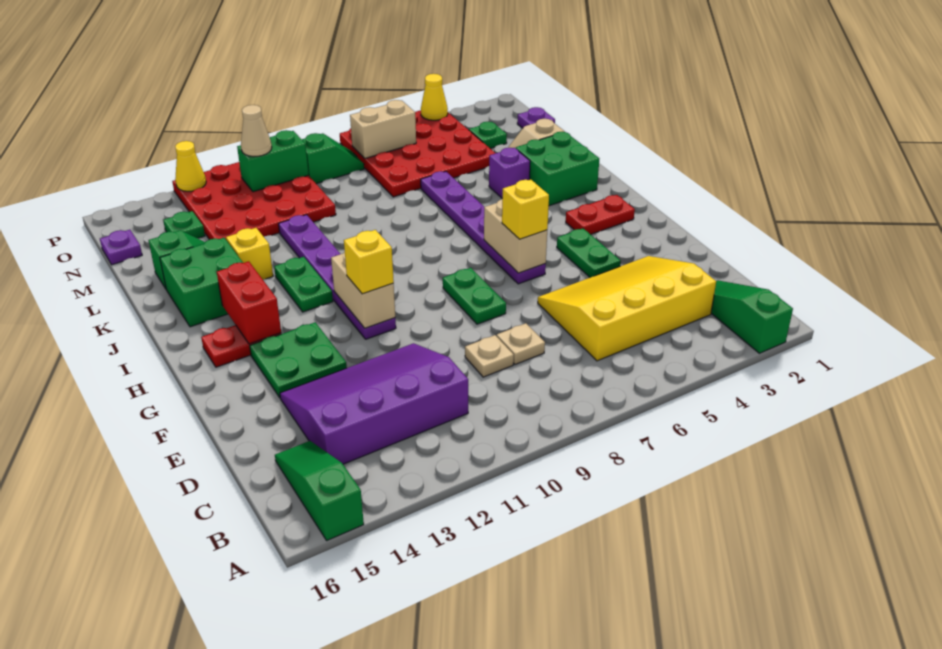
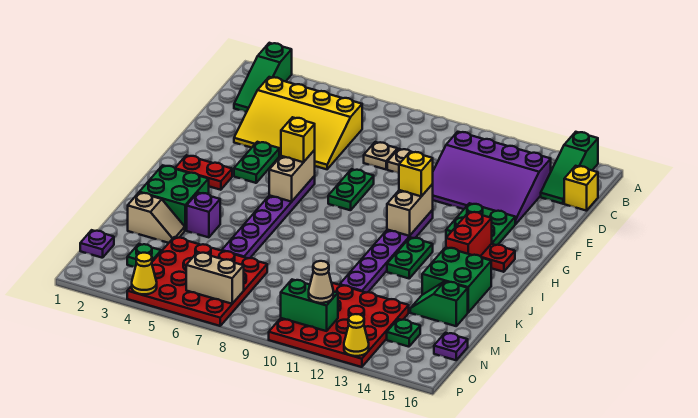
yellow brick K13 level 1 -> yellow brick C16 level 1
green slope O8:O9 level 1 top 9 -> none

